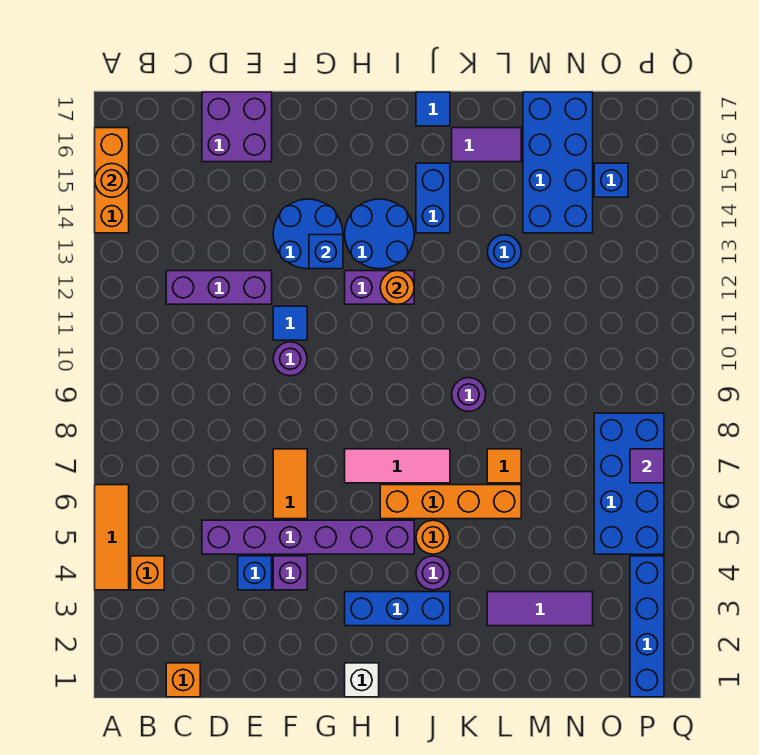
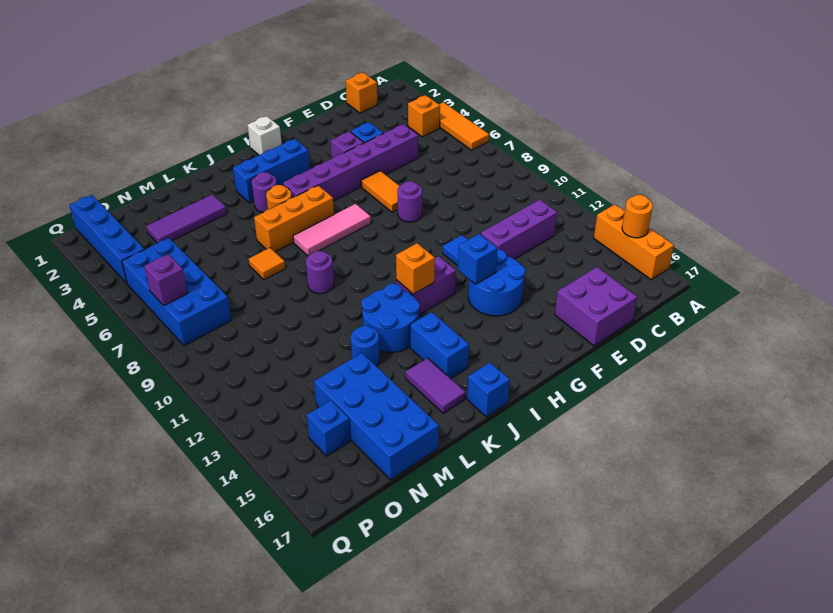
purple round brick F10 level 1 -> purple round brick F8 level 1
blue round brick H13:I14 level 1 -> blue round brick J12:K13 level 1
orange brick I6:L6 level 1 -> orange brick I6:K6 level 1
orange round brick I12 level 2 -> orange brick I12 level 2
blue tile J17 level 1 -> blue brick J17 level 1
purple tile K16:L16 level 1 -> purple tile K15:K16 level 1
purple tile P7 level 2 -> purple brick P7 level 2

